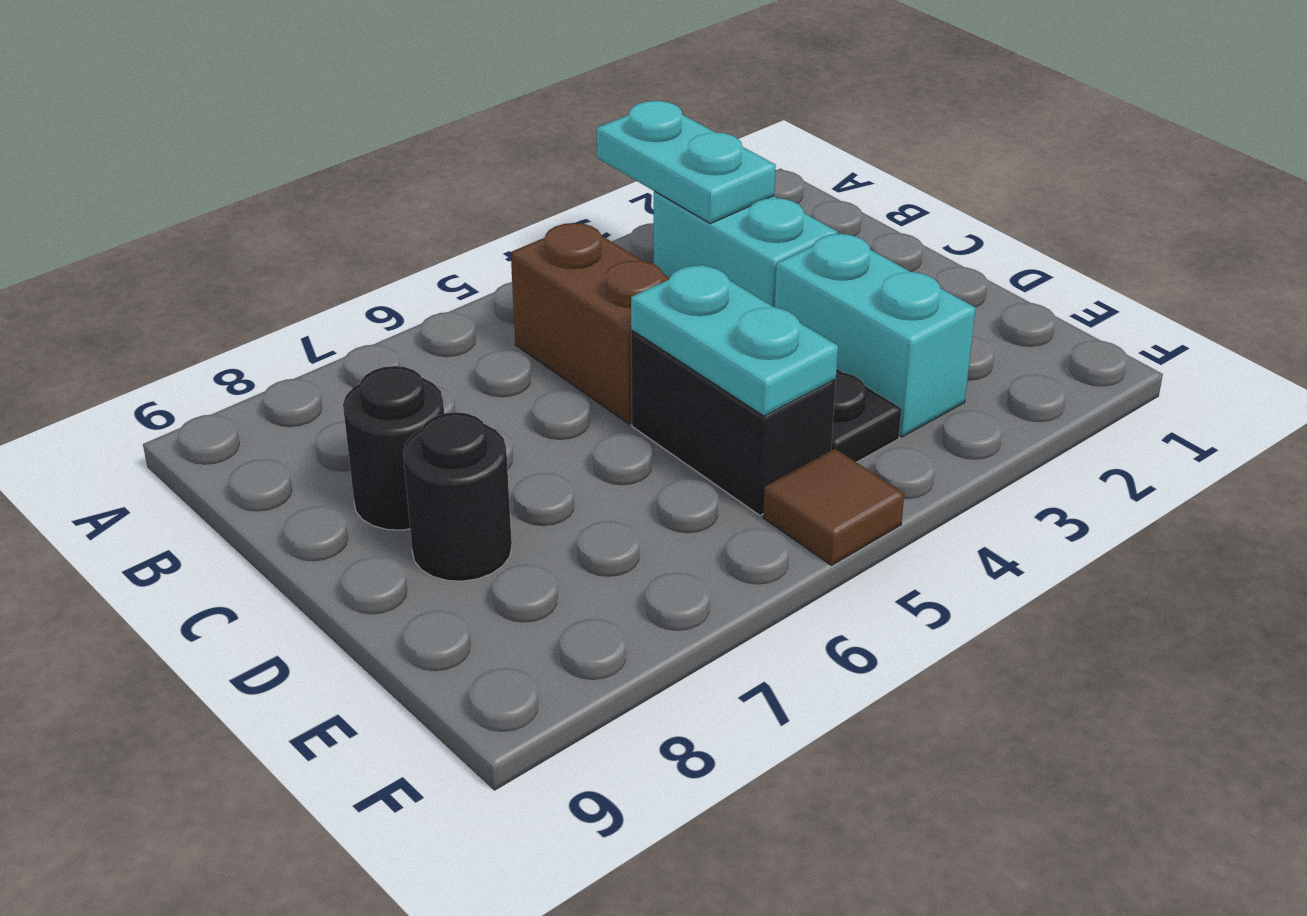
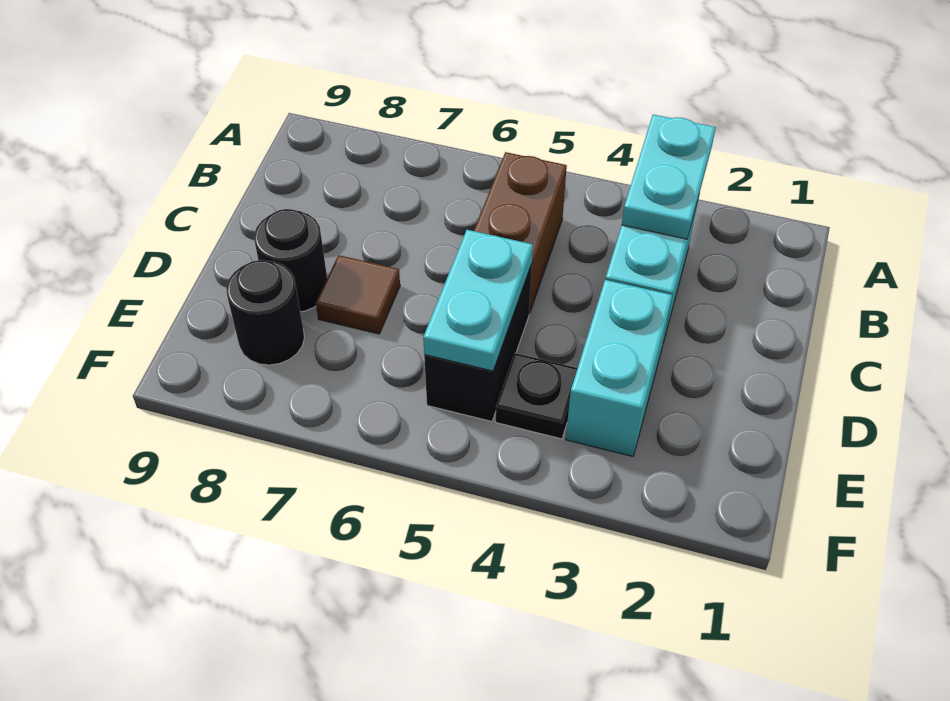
black round brick C8 level 1 -> black round brick E8 level 1
brown tile F5 level 1 -> brown tile D7 level 1

